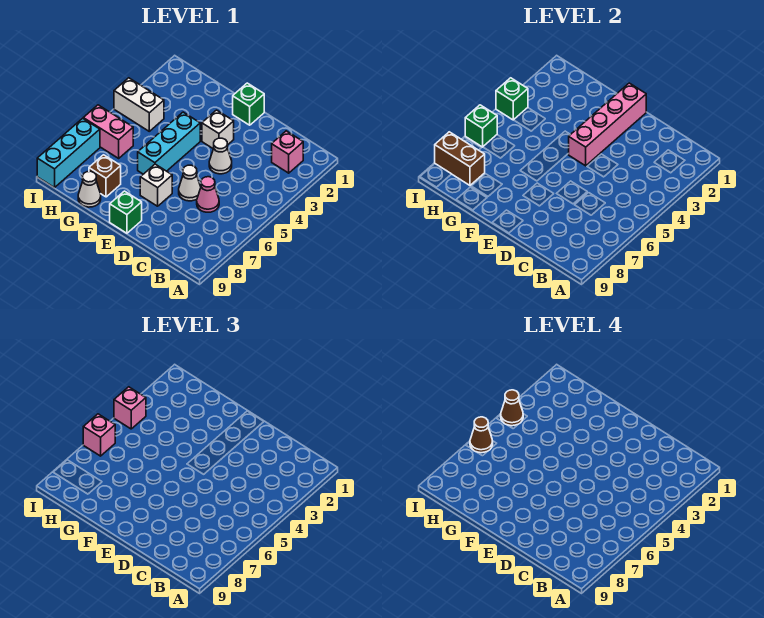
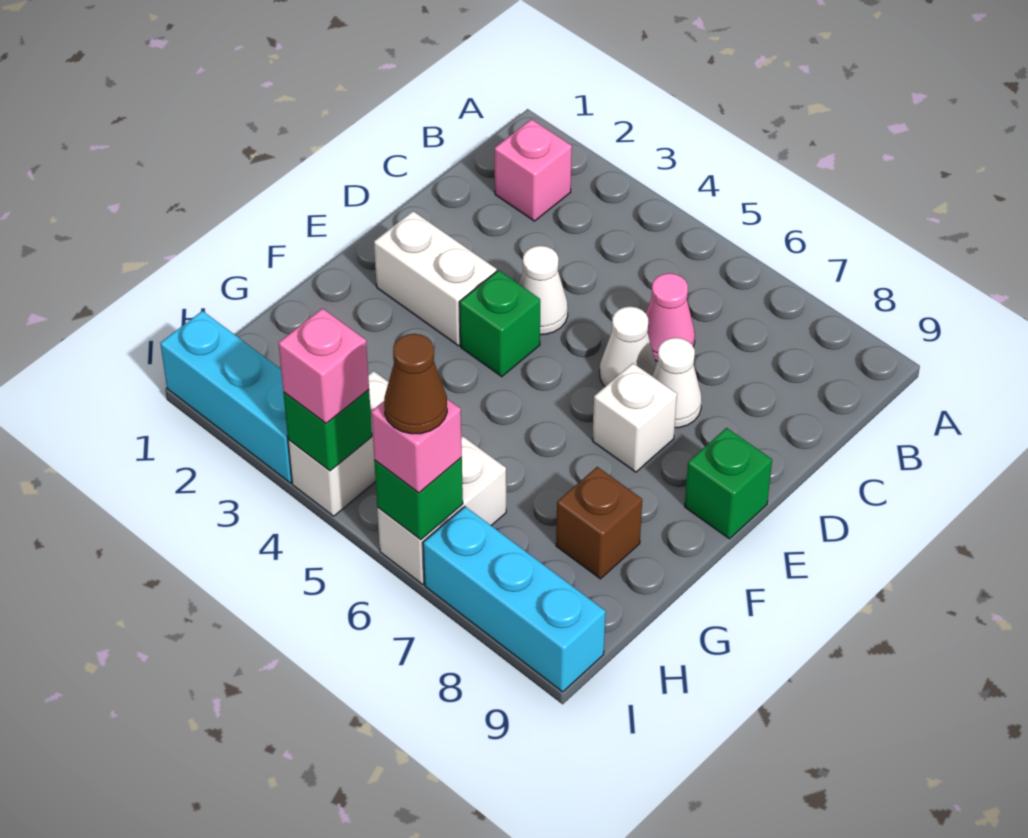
green brick E1 level 1 -> green brick E4 level 1
pink brick E1:E4 level 2 -> none
white brick E3 level 1 -> white brick E2:E3 level 1
cyan brick F4:F6 level 1 -> cyan brick I1:I3 level 1
white cone G9 level 1 -> white cone D7 level 1
pink brick H6:I6 level 1 -> white brick H6:I6 level 1
brown brick H8:I8 level 2 -> none
brown cone I4 level 4 -> none

